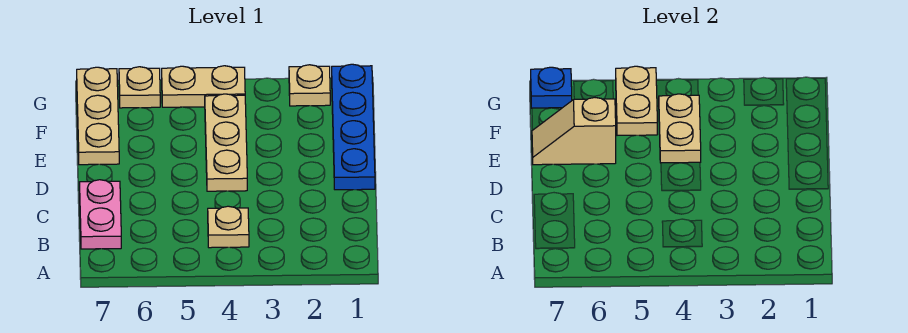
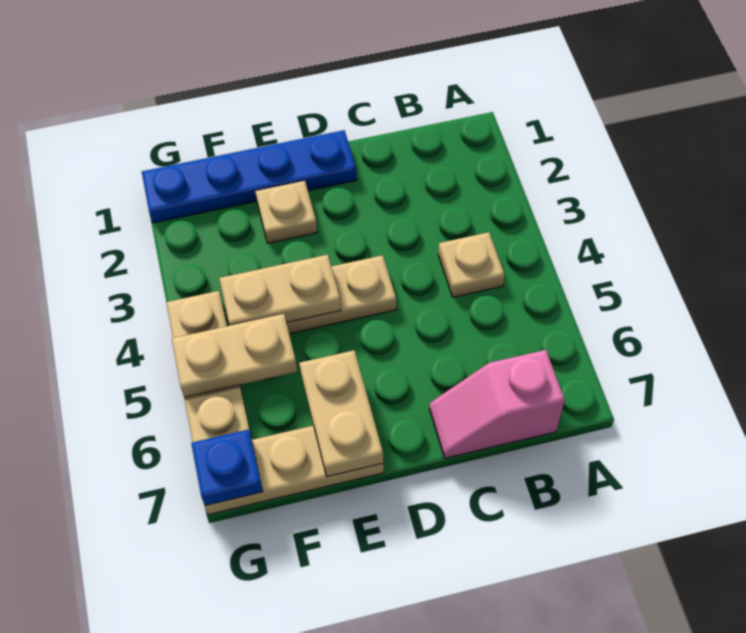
pink plate B7:C7 level 1 -> pink slope B7:C7 level 1 top B
tan slope E6:E7 level 2 top 6 -> tan plate E6:E7 level 2
tan plate G2 level 1 -> tan plate E2 level 1

